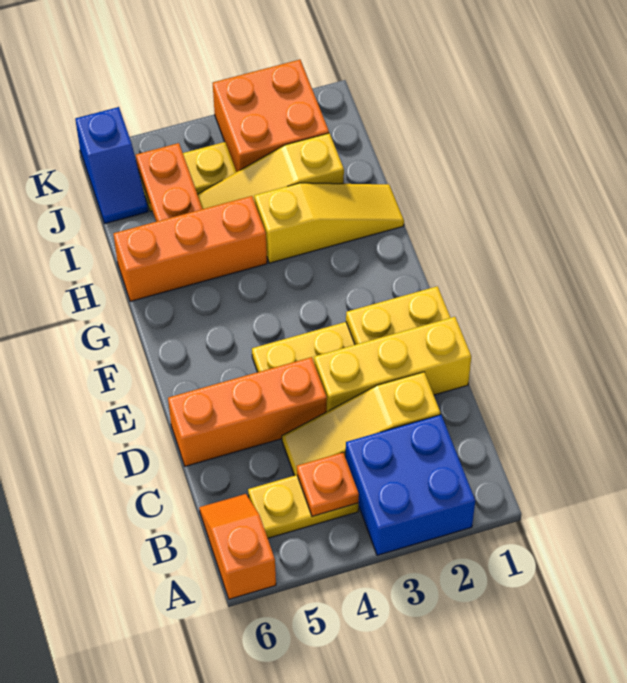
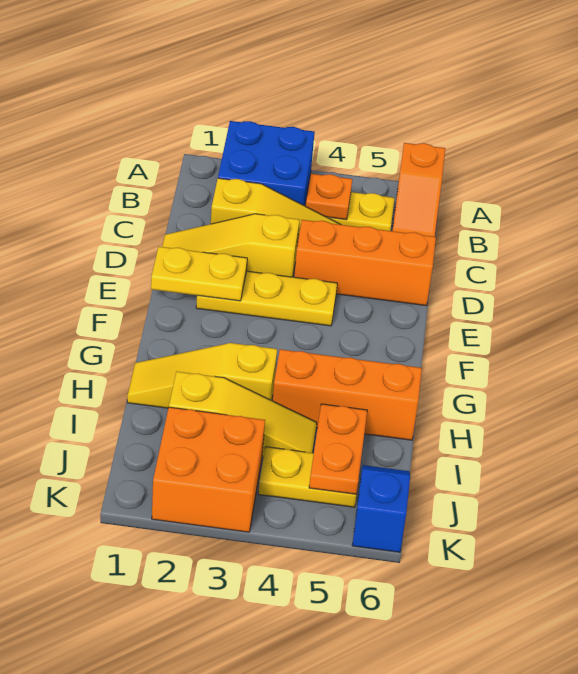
yellow brick D1:D3 level 1 -> yellow slope D1:D3 level 1 top 3

